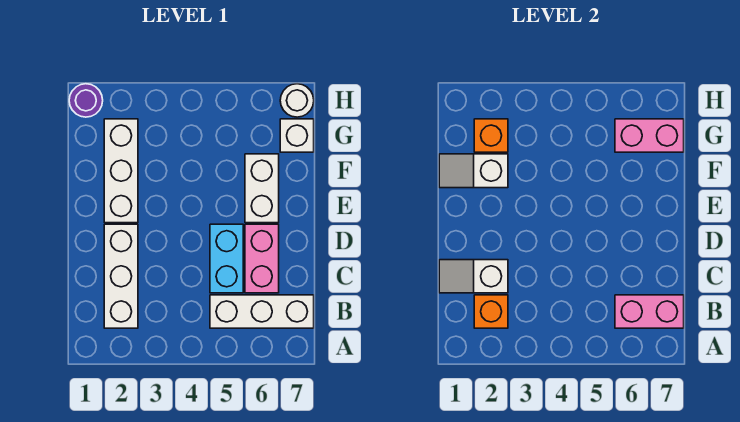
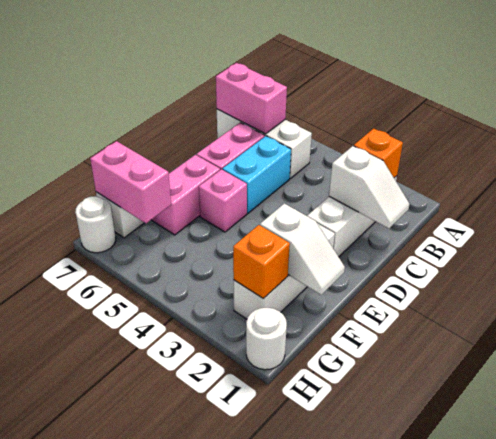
none -> pink brick E5 level 1
white brick E6:F6 level 1 -> pink brick E6:F6 level 1
purple round brick H1 level 1 -> white round brick H1 level 1

